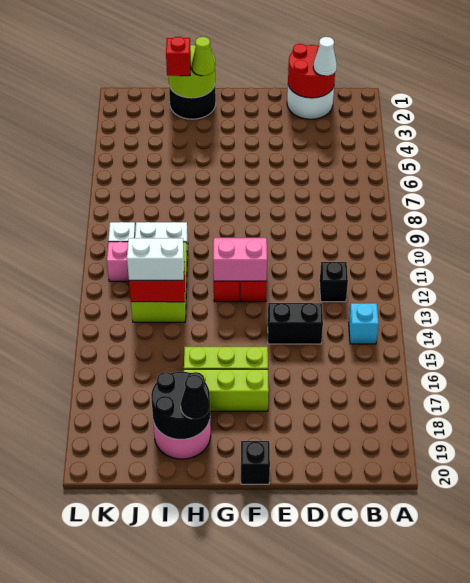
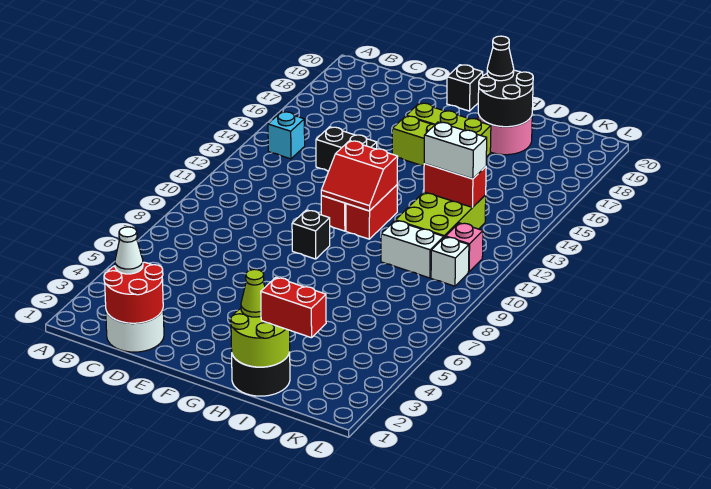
black brick C12 level 1 -> black brick F9 level 1
pink slope F11:G12 level 2 top 12 -> red slope F11:G12 level 2 top 12
red brick I2 level 3 -> red brick I2:J2 level 3

